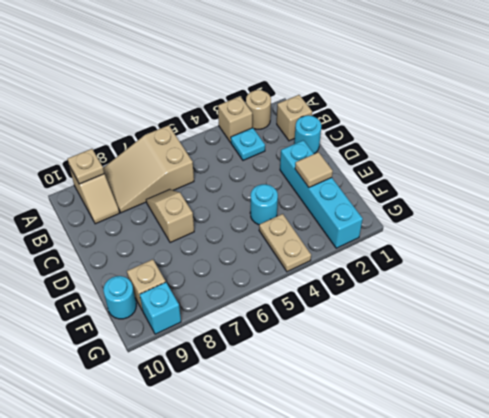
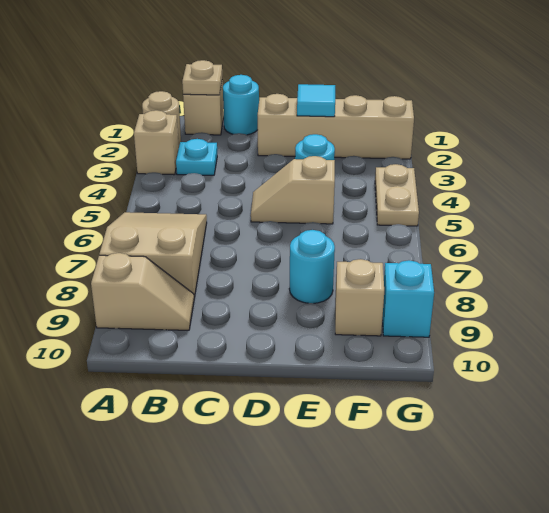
tan slope A6:B8 level 1 top 6 -> tan slope A6:B8 level 1 top 8
tan plate A9 level 2 -> tan plate B1 level 2
tan slope C7:D7 level 1 top D -> tan slope D5:E5 level 1 top E
cyan brick D2:G2 level 1 -> tan brick D2:G2 level 1
tan tile E2 level 2 -> cyan tile E2 level 2
tan plate F4:G4 level 1 -> tan plate G4:G5 level 1
cyan round brick F10 level 1 -> cyan round brick E8 level 1

